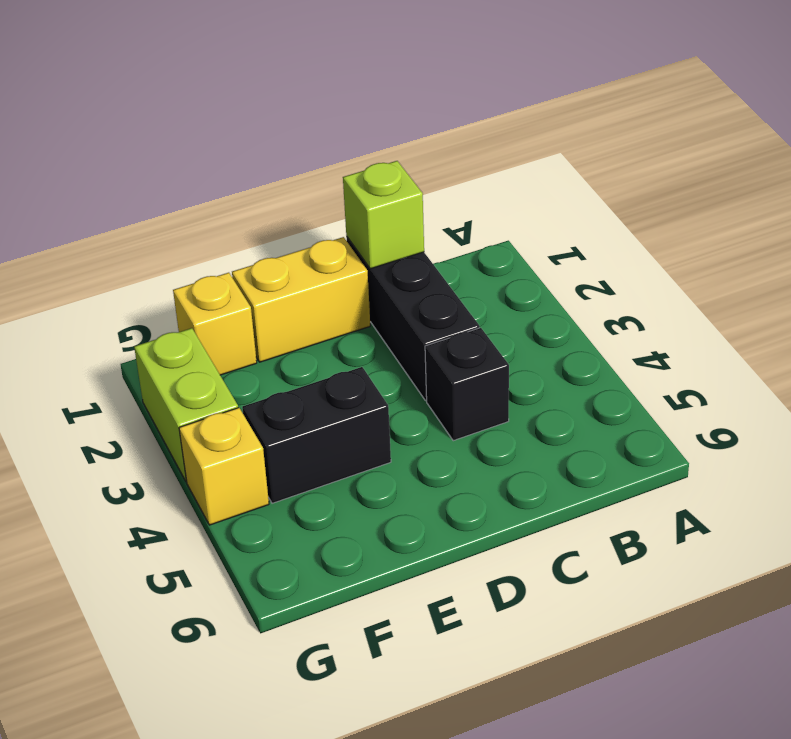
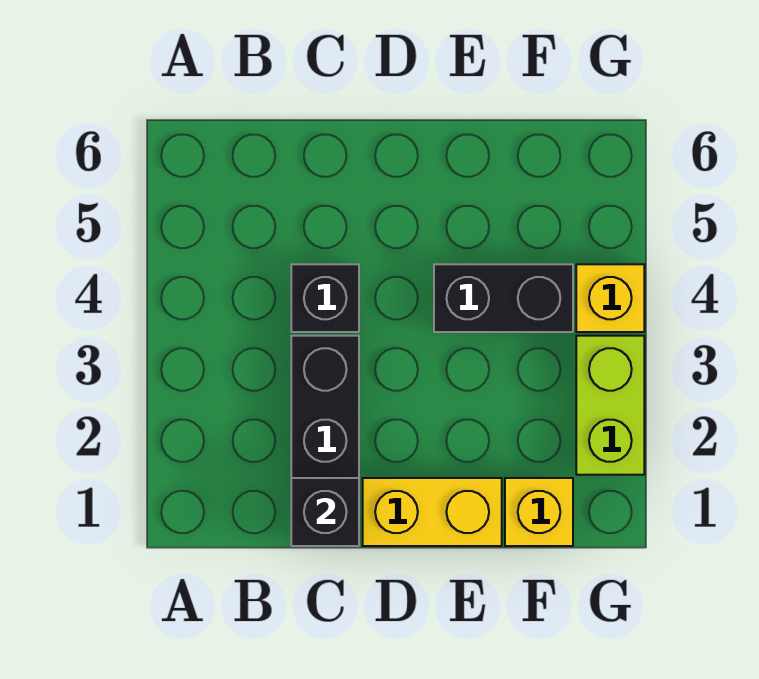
lime brick C1 level 2 -> black brick C1 level 2

